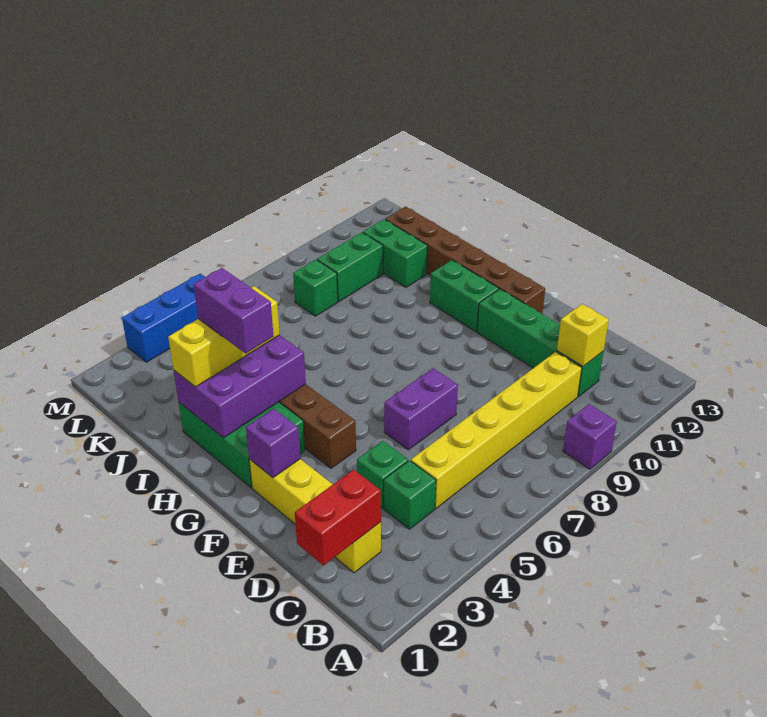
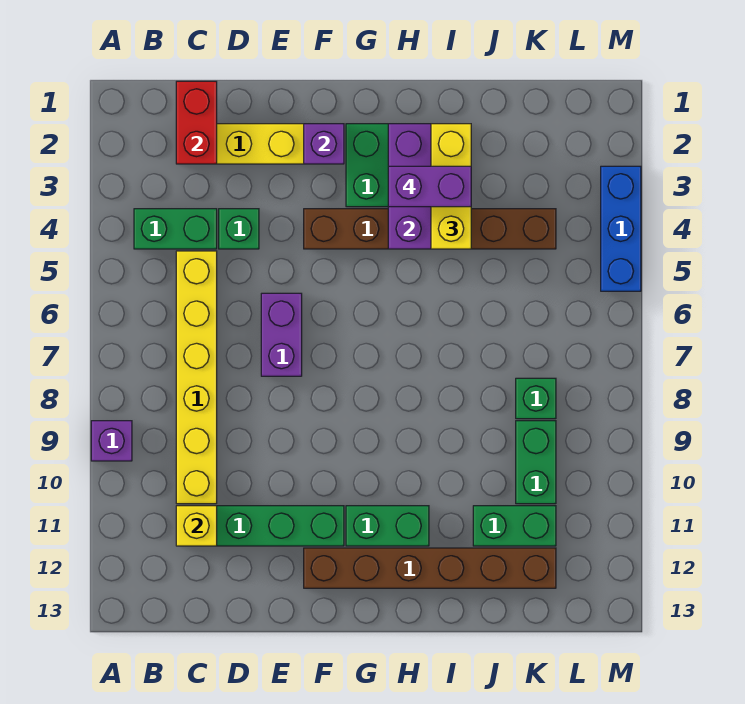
green brick C4 level 1 -> green brick B4:C4 level 1

